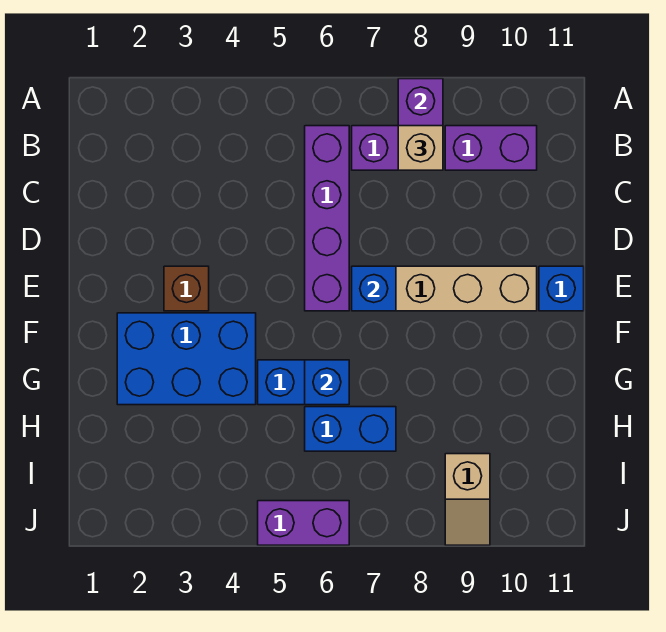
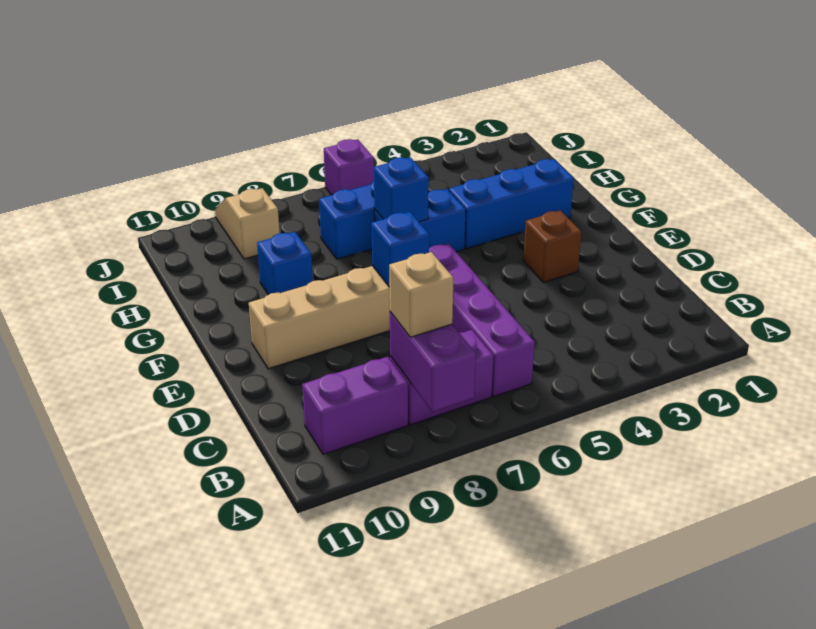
blue brick E11 level 1 -> blue brick G9 level 1
blue brick F2:G4 level 1 -> blue brick G2:G4 level 1
purple brick J5:J6 level 1 -> purple brick J6 level 1

